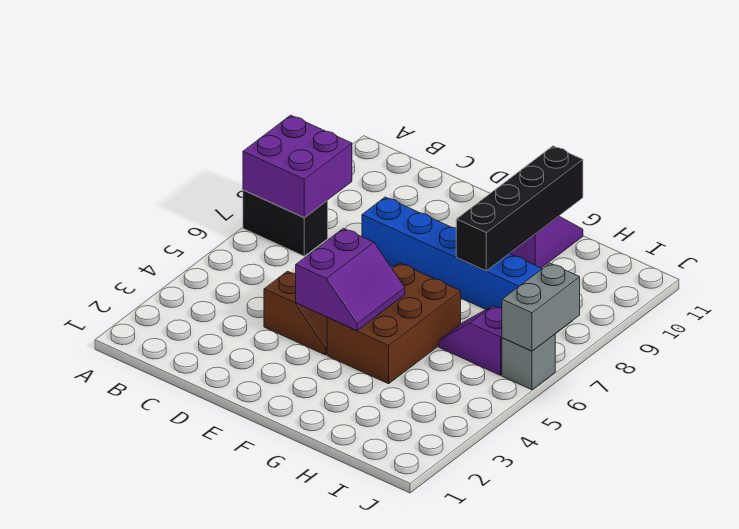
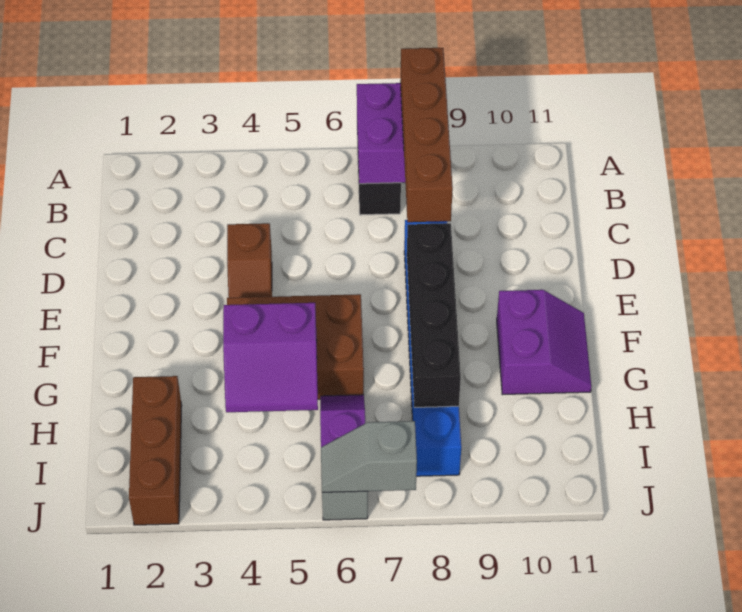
none -> brown brick A8:D8 level 3
purple slope E4:F5 level 2 top E -> purple slope G4:H5 level 2 top G
black brick G8:G11 level 2 -> black brick E8:H8 level 2
none -> brown brick H2:J2 level 1
grey brick J6:J7 level 2 -> grey slope J6:J7 level 2 top 7

